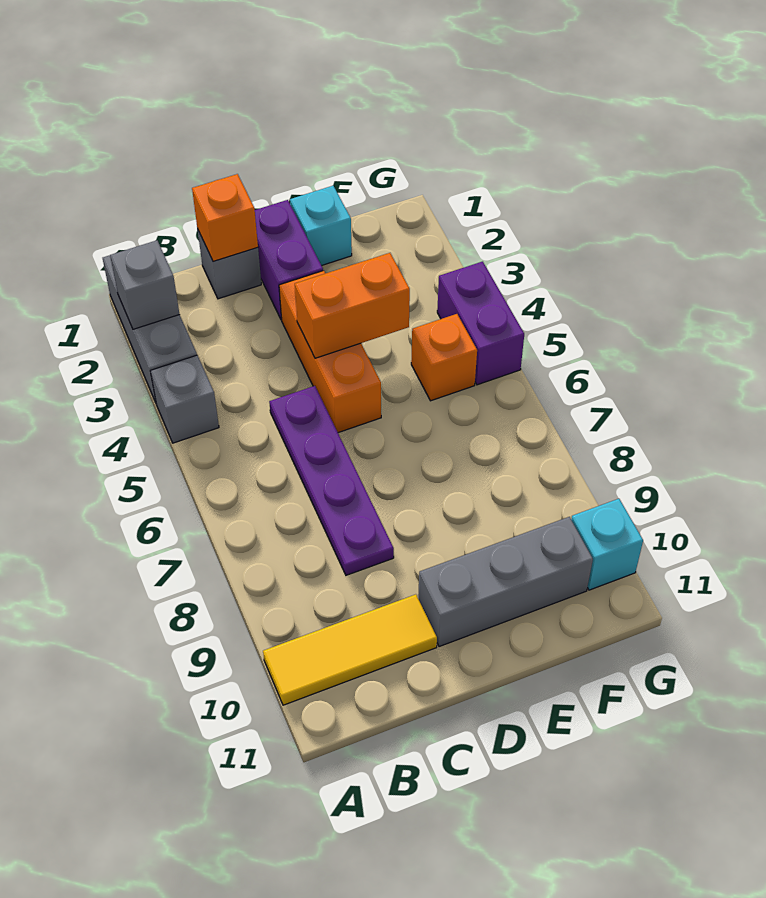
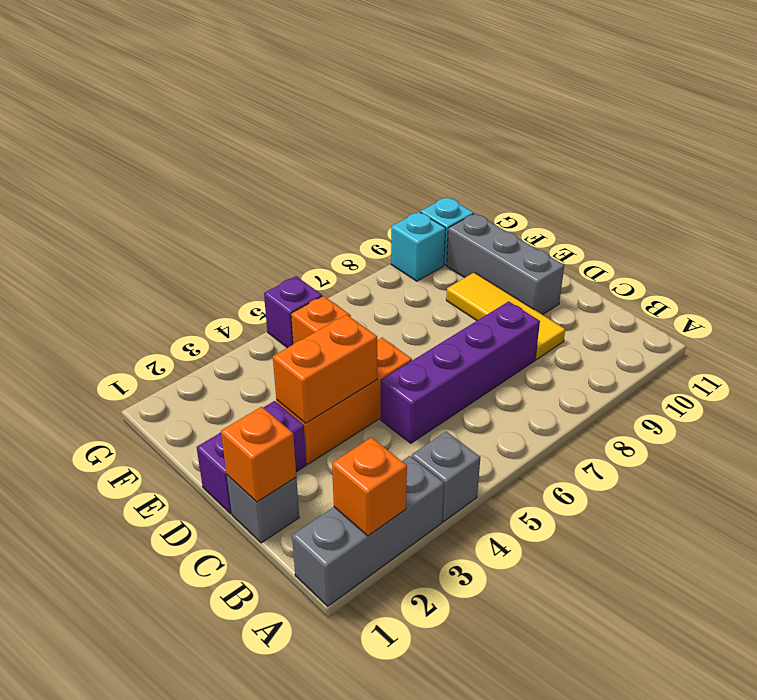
grey brick A2 level 2 -> orange brick A2 level 2
yellow tile A10:C10 level 1 -> yellow tile C9:E9 level 1
purple plate C5:C8 level 1 -> purple brick C5:C8 level 1
orange brick D4:E4 level 2 -> orange brick D3:D4 level 2
cyan brick E1 level 1 -> cyan brick G9 level 1
purple brick G4:G5 level 1 -> purple brick G5 level 1

